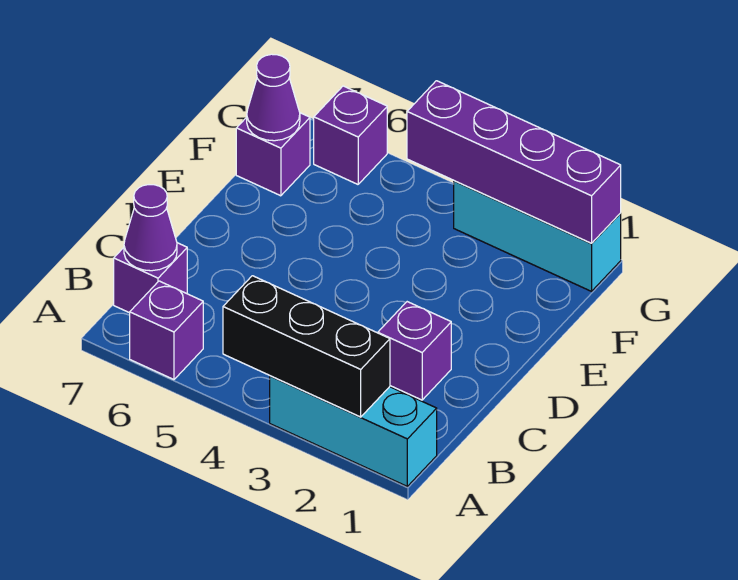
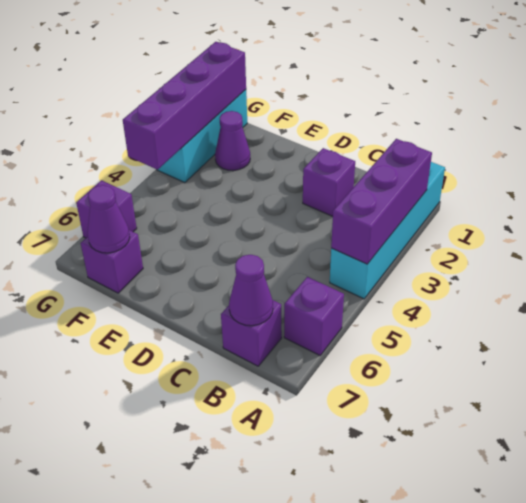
cyan brick A1:A3 level 1 -> cyan brick A1:A4 level 1
black brick A2:A4 level 2 -> purple brick A2:A4 level 2
none -> purple cone F2 level 1

